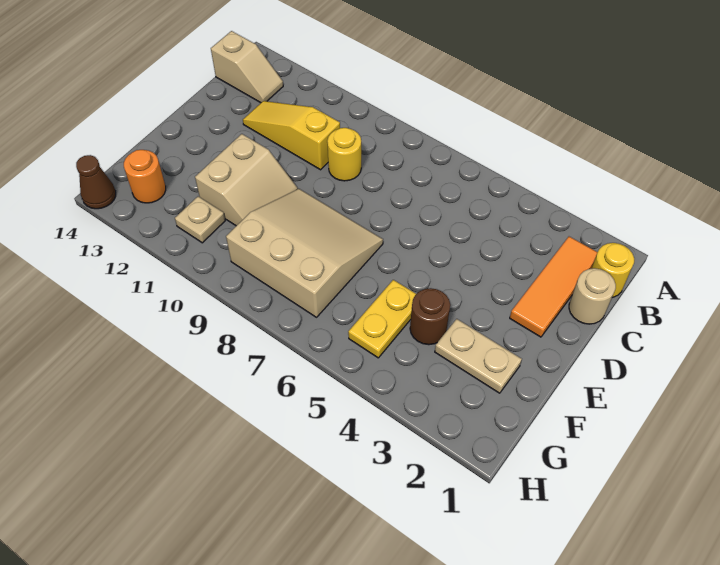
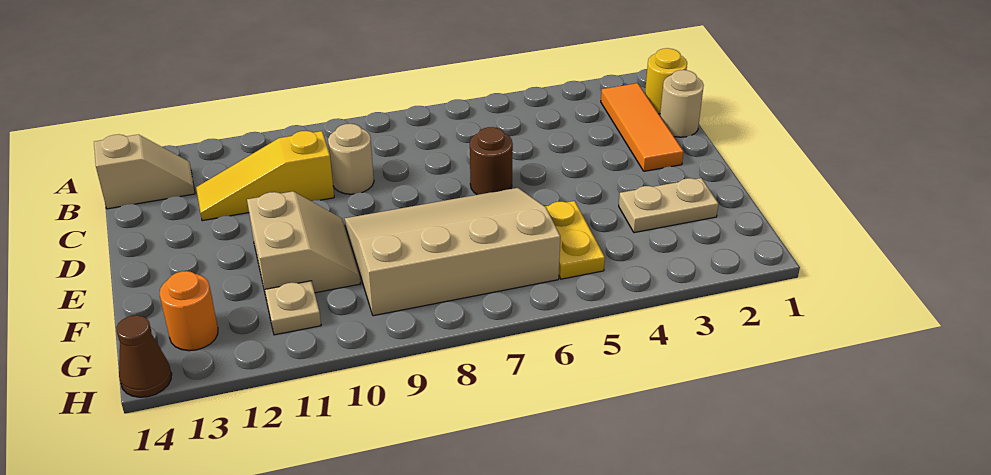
yellow round brick C9 level 1 -> tan round brick C9 level 1
tan slope E7:G9 level 1 top G -> tan slope E6:G9 level 1 top G
brown round brick F4 level 1 -> brown round brick D6 level 1

